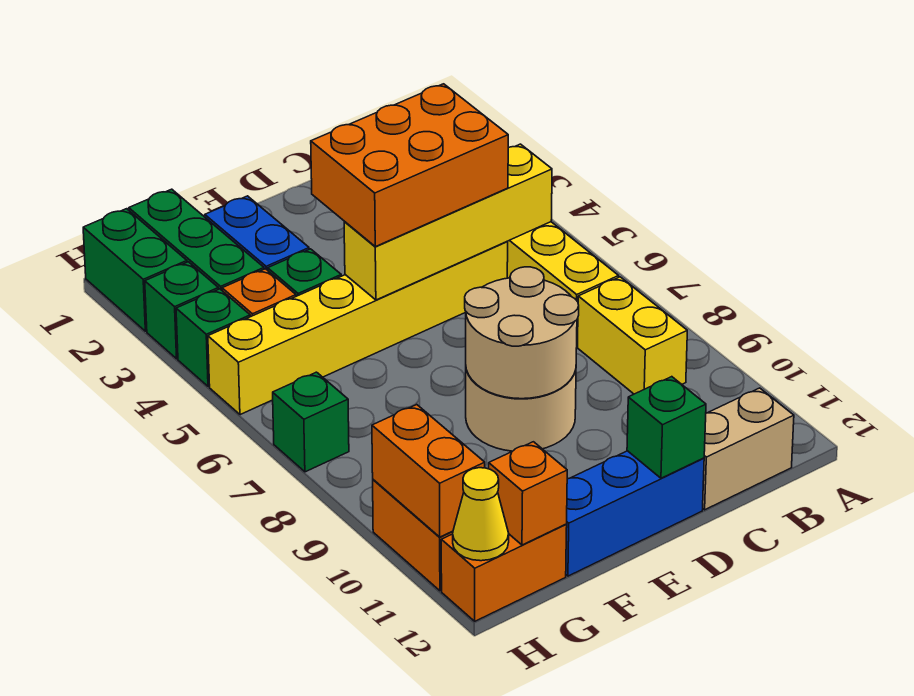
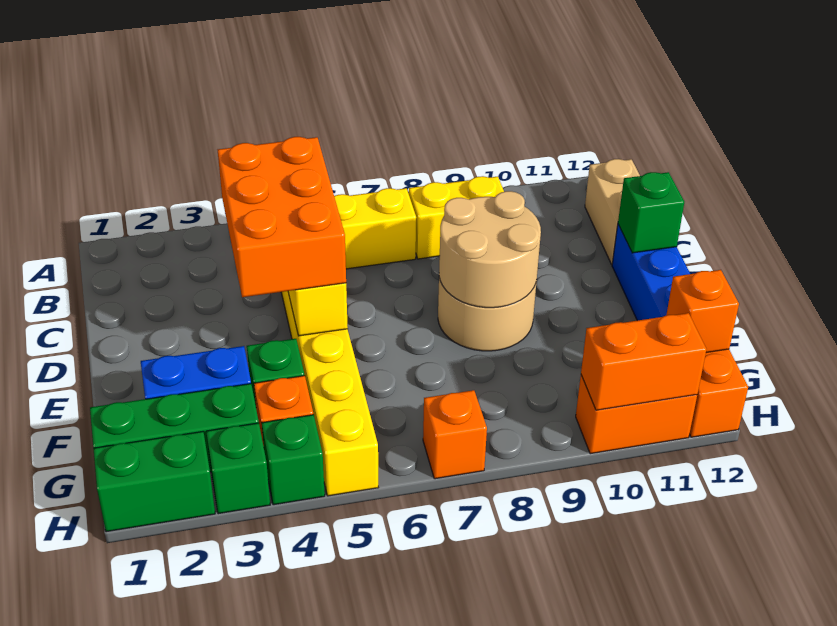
green brick H7 level 1 -> orange brick H7 level 1
yellow cone H12 level 2 -> none

